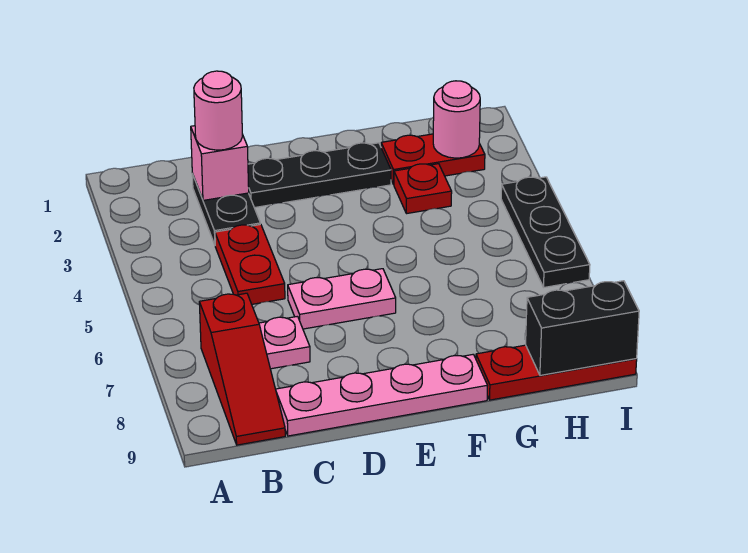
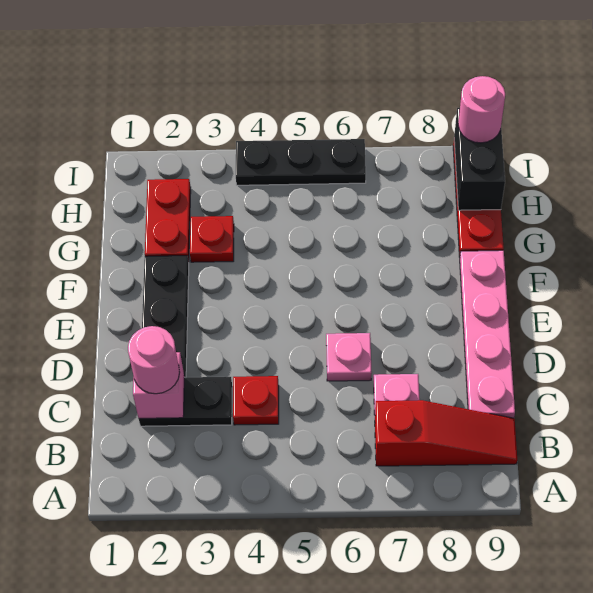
red plate C4:C5 level 1 -> red plate C4 level 1
pink plate D6:E6 level 1 -> pink plate D6 level 1
pink round brick H2 level 2 -> pink round brick I9 level 3

